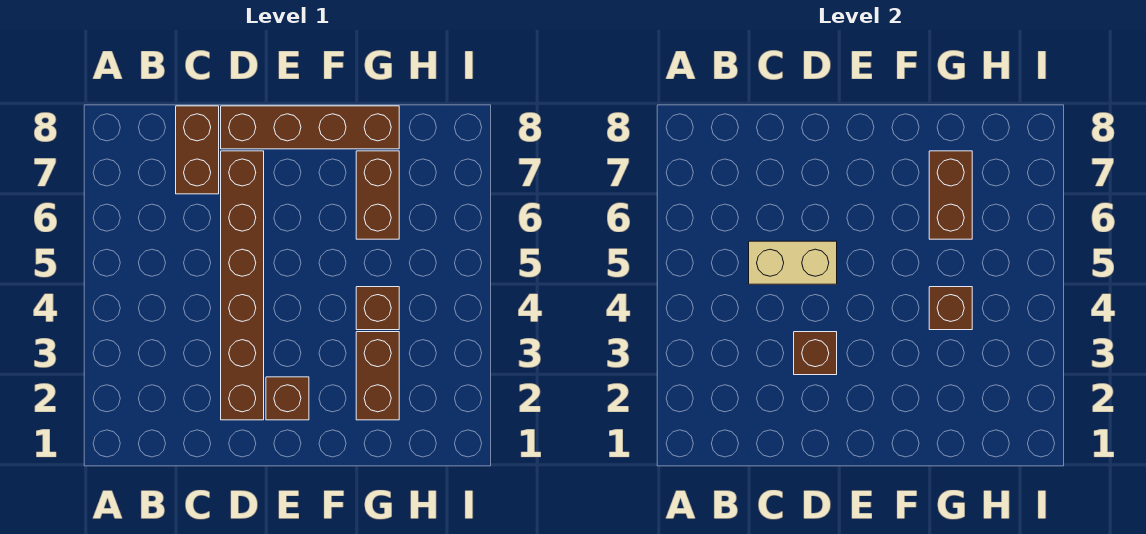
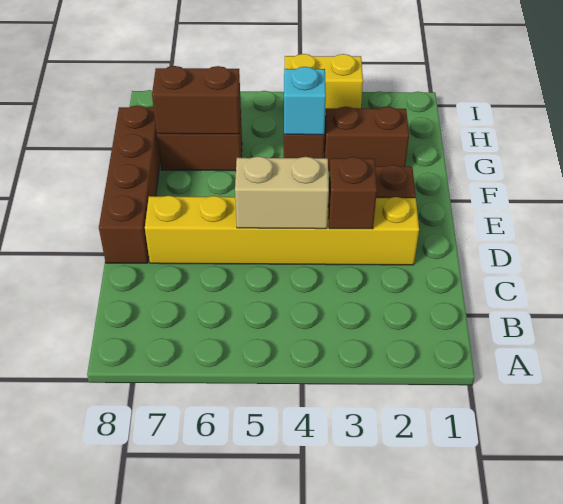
tan brick C5:D5 level 2 -> tan brick D4:D5 level 2
brown brick C7:C8 level 1 -> none
brown brick D2:D7 level 1 -> yellow brick D2:D7 level 1
brown brick G4 level 2 -> cyan brick G4 level 2
none -> yellow brick I3:I4 level 1

